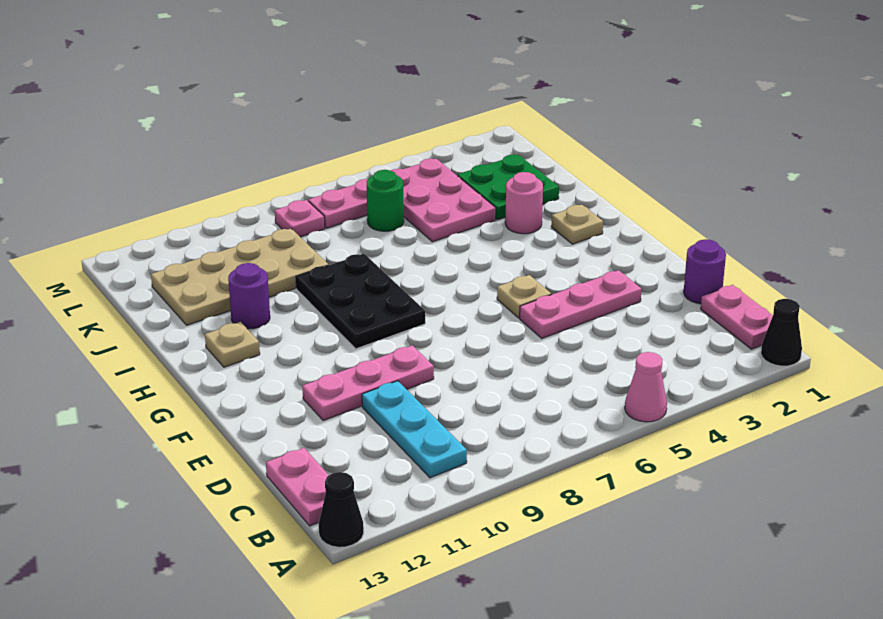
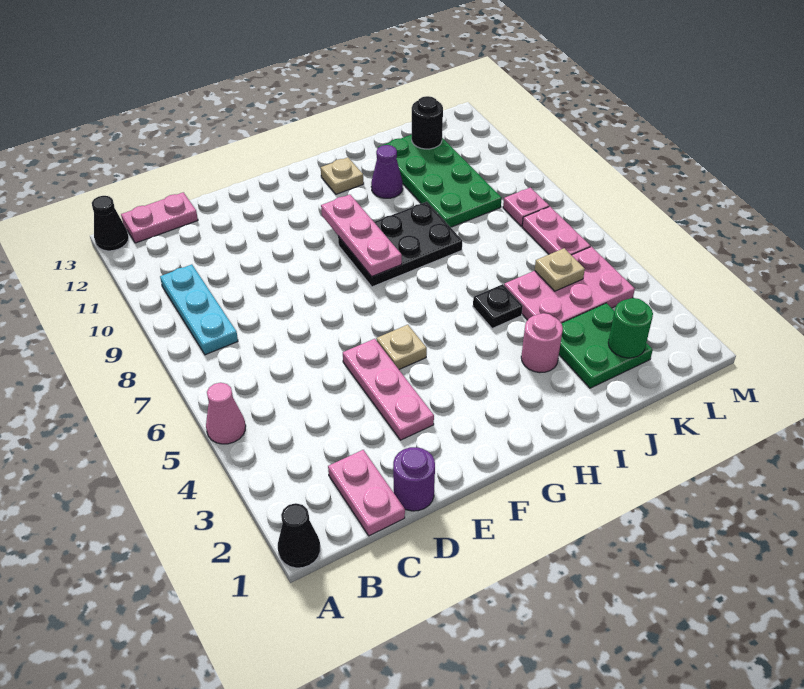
pink plate B1:C1 level 1 -> pink plate C1:C2 level 1
cyan plate B10:D10 level 1 -> cyan plate B8:B10 level 1
pink plate E9:E11 level 1 -> pink plate G8:G10 level 2
tan plate H2 level 1 -> tan plate K5 level 2
none -> black plate I5 level 1
purple round brick I11 level 1 -> purple cone I11 level 1
tan plate J9:K12 level 1 -> green plate J9:K12 level 1
green round brick K6 level 1 -> green round brick K2 level 2
none -> black round brick K12 level 2

